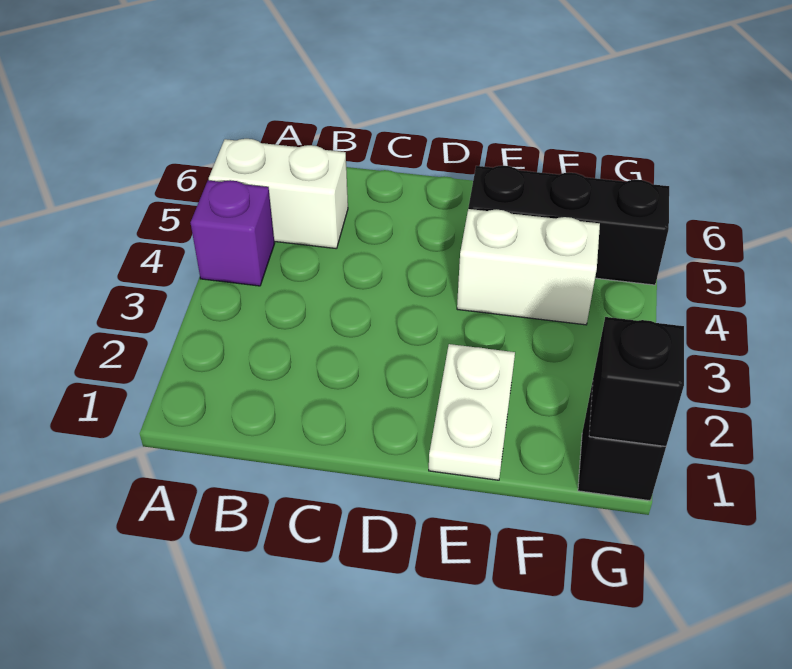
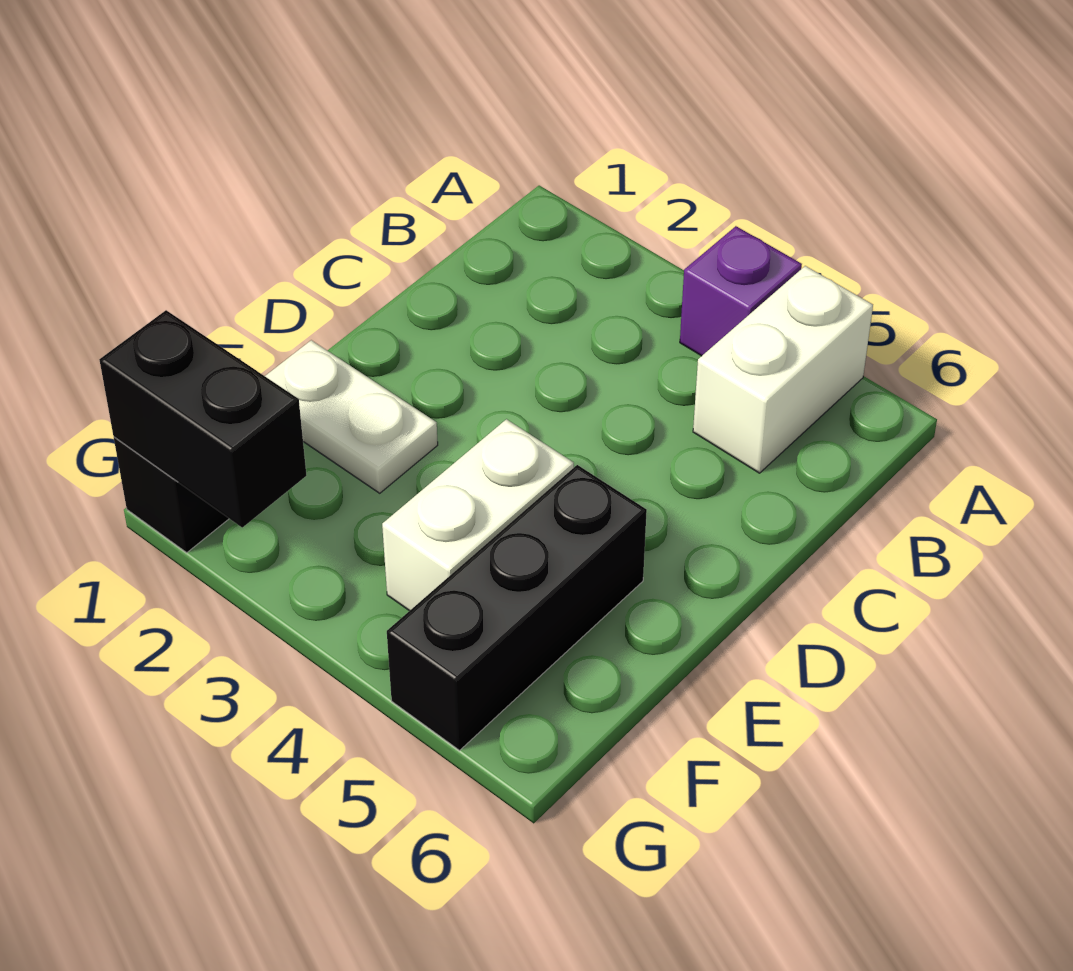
black brick G1 level 2 -> black brick G1:G2 level 2

